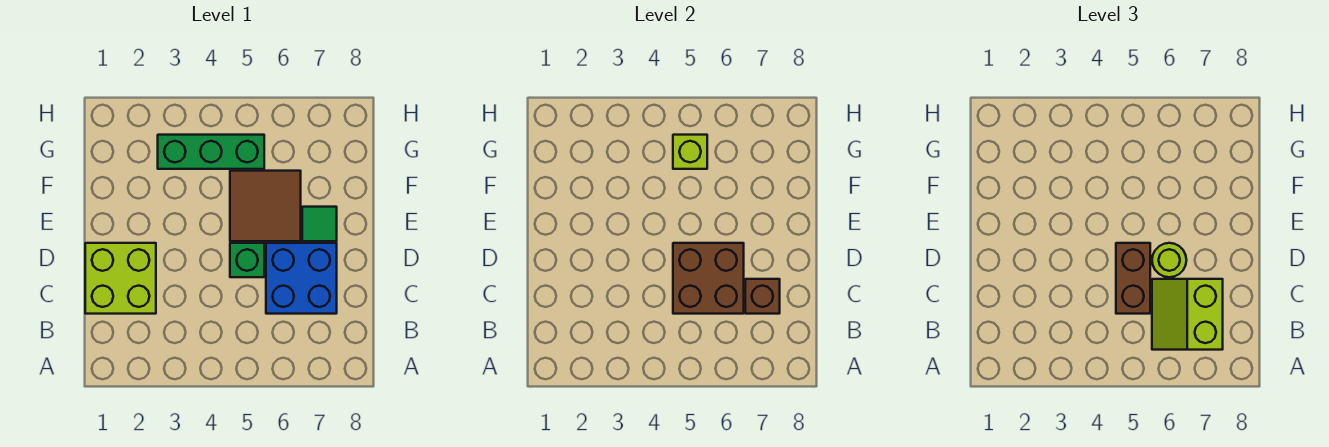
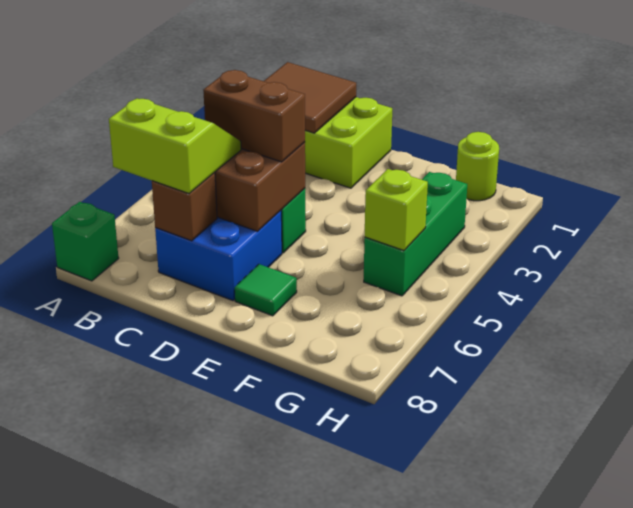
none -> green brick A8 level 1
lime round brick D6 level 3 -> lime round brick G1 level 1
brown tile E5:F6 level 1 -> brown tile B1:C2 level 2

